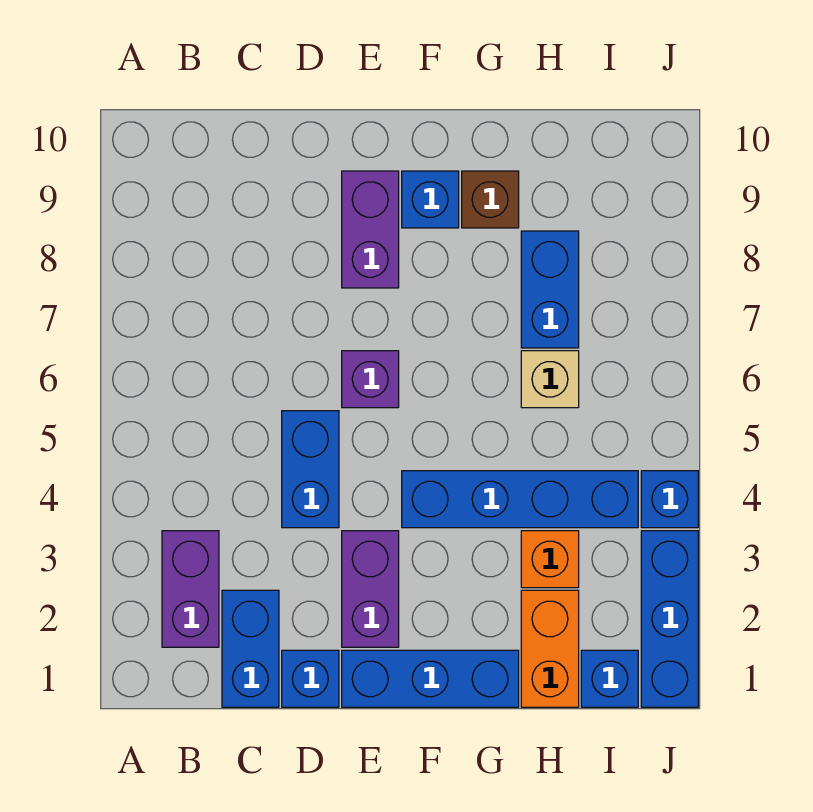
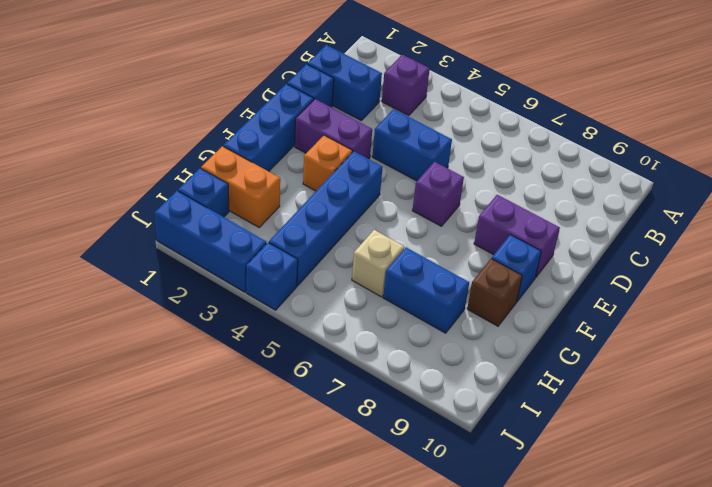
purple brick B2:B3 level 1 -> purple brick B3 level 1
orange brick H3 level 1 -> orange brick F3 level 1

